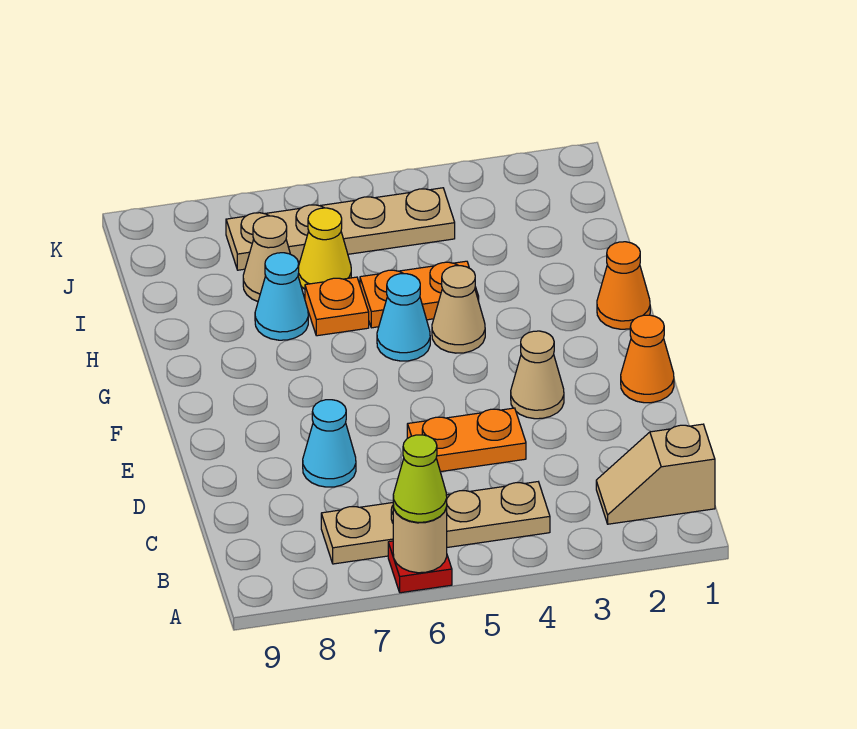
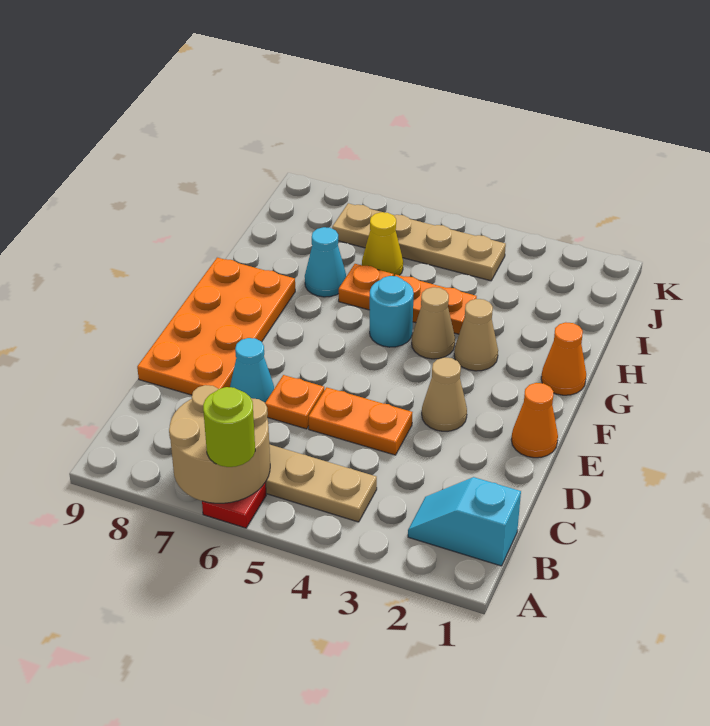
tan round brick A6 level 2 -> tan round brick A6:B7 level 2
lime cone A6 level 3 -> lime round brick A6 level 3
tan slope B1:B2 level 1 top 1 -> cyan slope B1:B2 level 1 top 1
none -> orange plate D6 level 1
none -> orange plate D8:G9 level 1
cyan cone G5 level 1 -> cyan round brick G5 level 1
tan cone I7 level 1 -> tan cone G3 level 1

